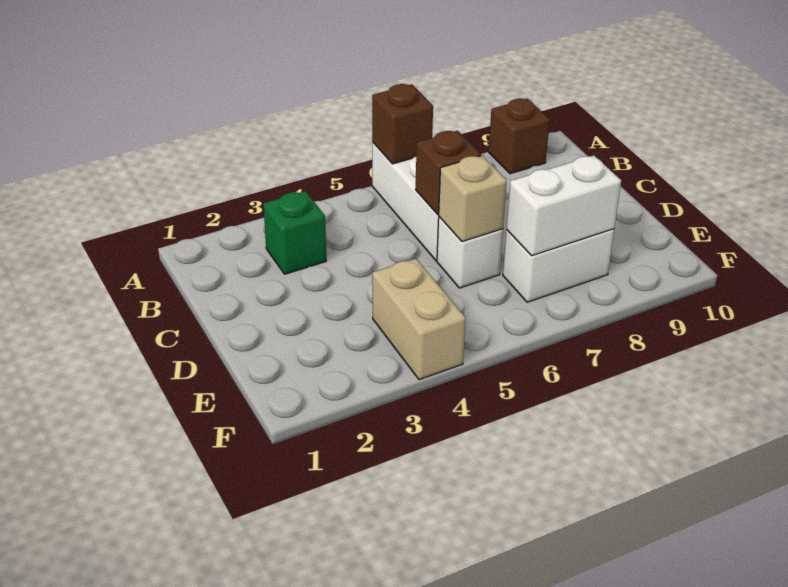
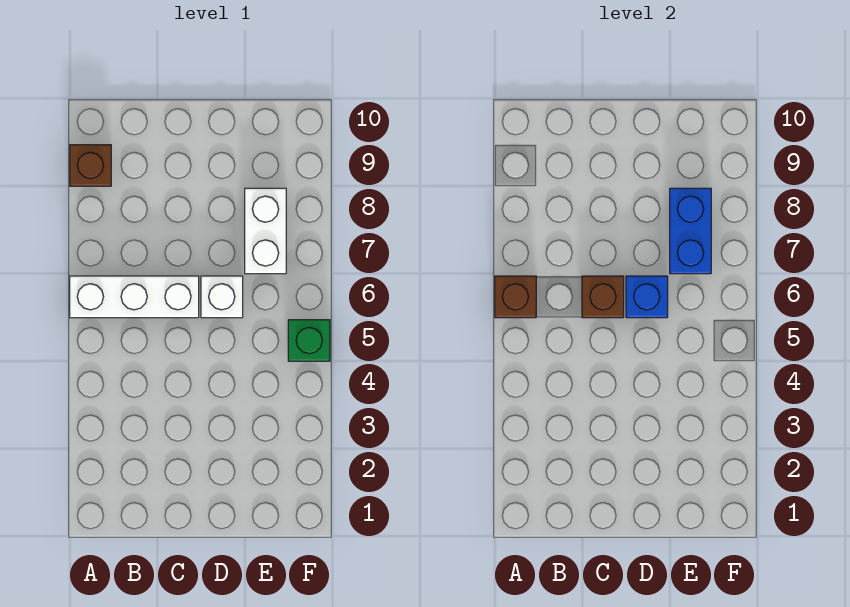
green brick B3 level 1 -> green brick F5 level 1
tan brick D6 level 2 -> blue brick D6 level 2
tan brick E4:F4 level 1 -> none
white brick E7:E8 level 2 -> blue brick E7:E8 level 2

